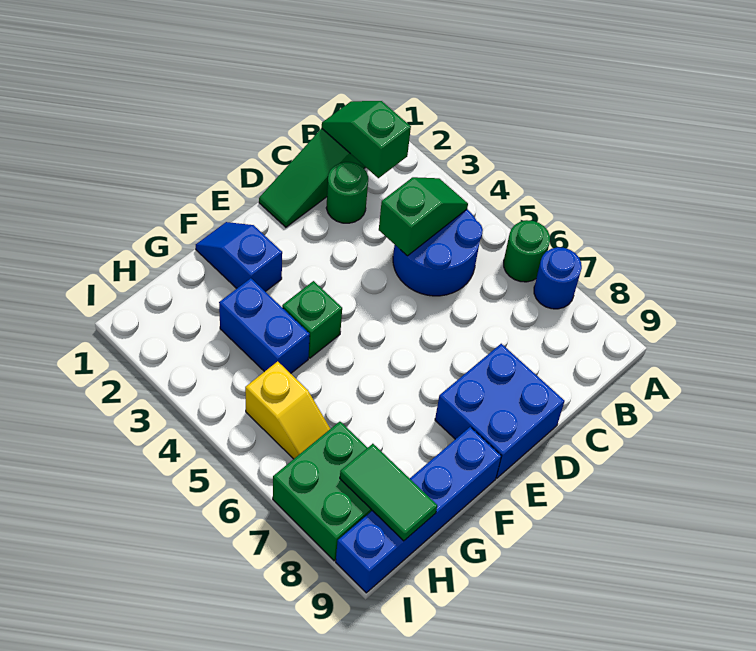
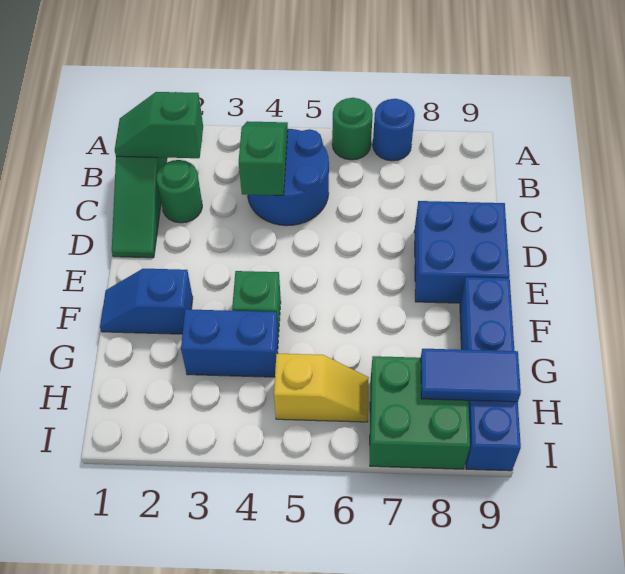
green tile H8:H9 level 2 -> blue tile H8:H9 level 2

